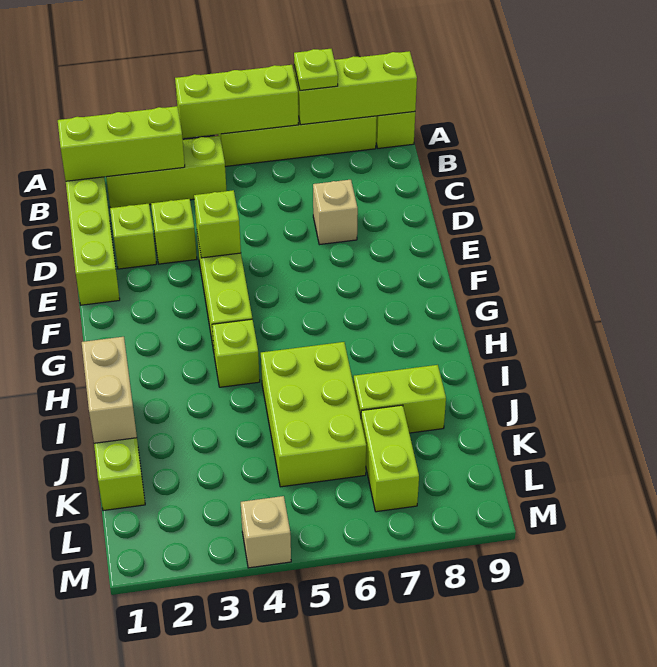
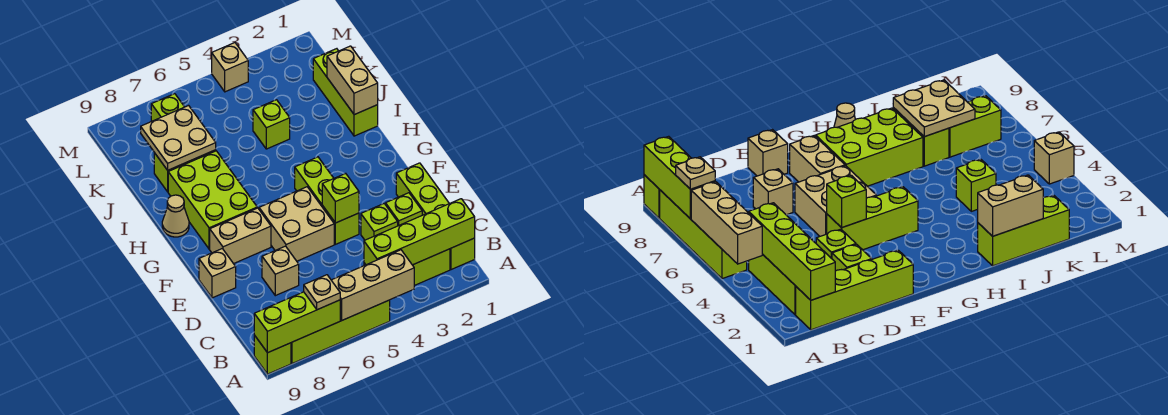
lime brick A4:A6 level 2 -> tan brick A4:A6 level 2
lime plate A7 level 3 -> tan plate A7 level 3
lime brick B1:B3 level 2 -> lime brick B1:B4 level 2
none -> tan brick E5:F6 level 1
none -> tan brick E9 level 1
none -> tan brick F7:F8 level 1
lime brick H4 level 1 -> lime brick J4 level 1
none -> tan cone H9 level 1
lime brick I5:K6 level 1 -> lime brick G7:I8 level 1
none -> tan plate J7:K8 level 2

